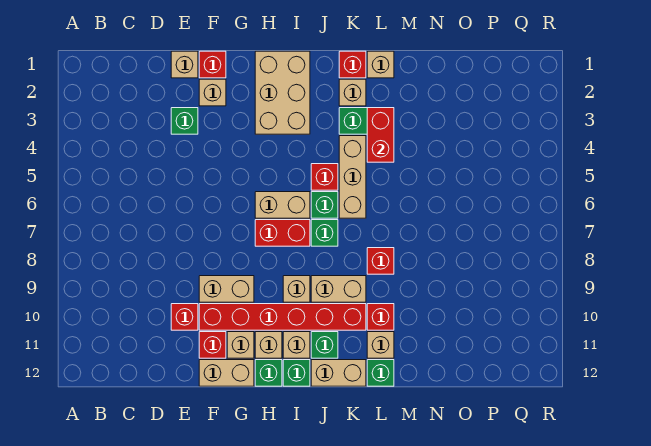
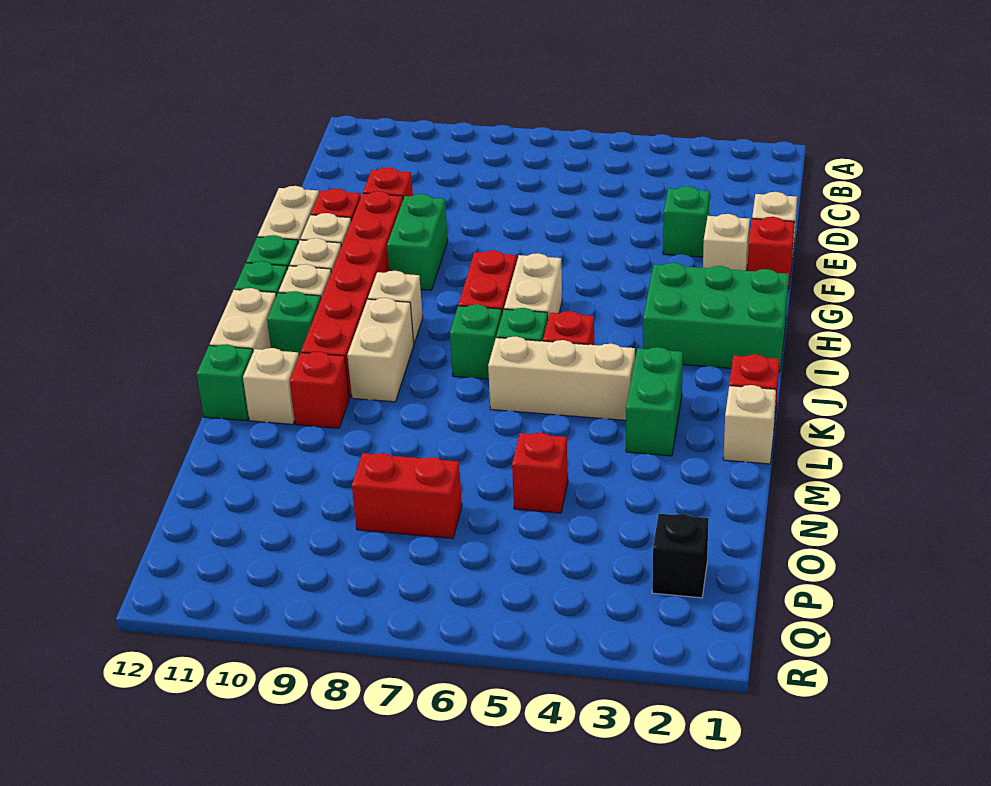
tan brick F9:G9 level 1 -> green brick F9:G9 level 1
tan brick H1:I3 level 1 -> green brick H1:I3 level 1
tan brick K2 level 1 -> none
red brick L3:L4 level 2 -> red brick O7:O8 level 1
red brick L8 level 1 -> red brick N5 level 1
none -> black brick P2 level 1

